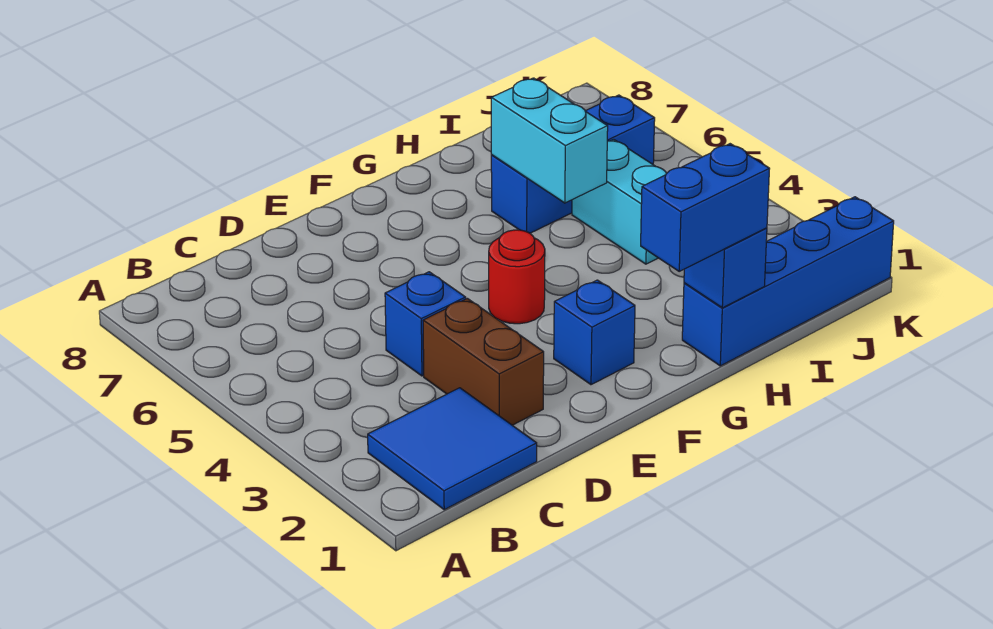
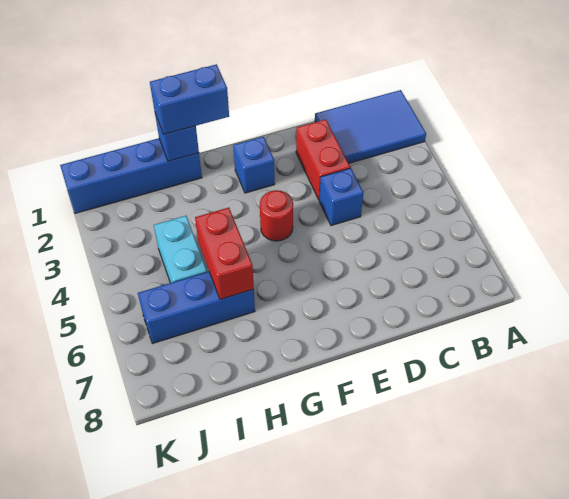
blue tile B1:C2 level 1 -> blue tile A1:C2 level 1
brown brick D2:D3 level 1 -> red brick D2:D3 level 1
cyan brick H5:H6 level 2 -> red brick H5:H6 level 2

